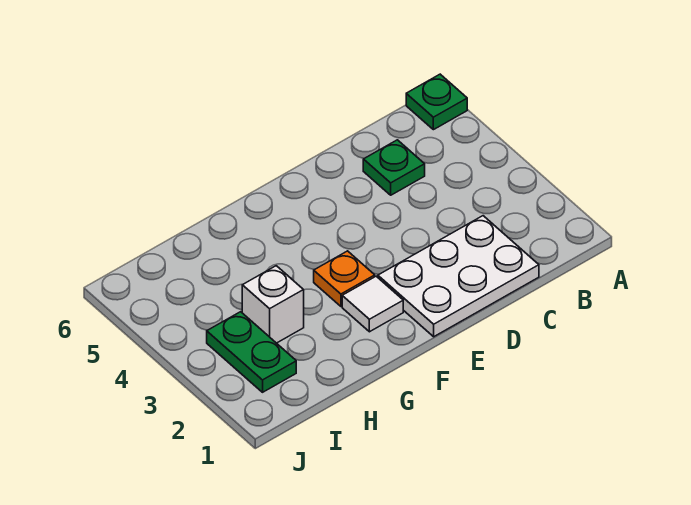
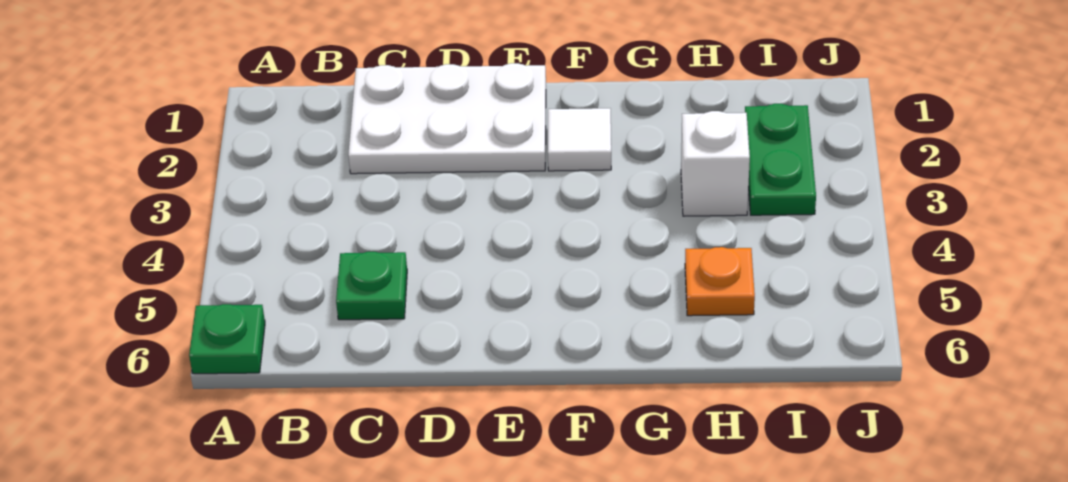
orange plate F3 level 1 -> orange plate H5 level 1

